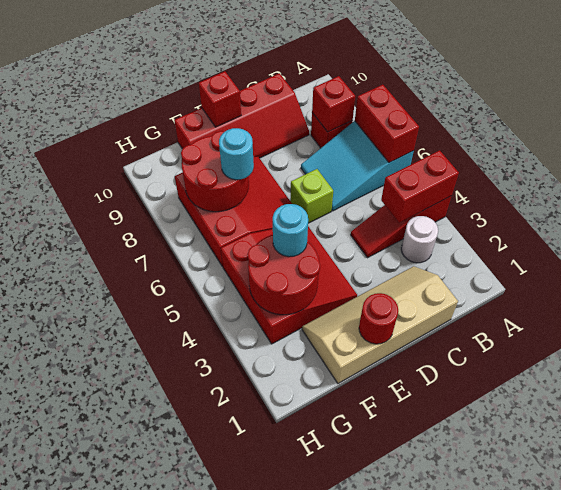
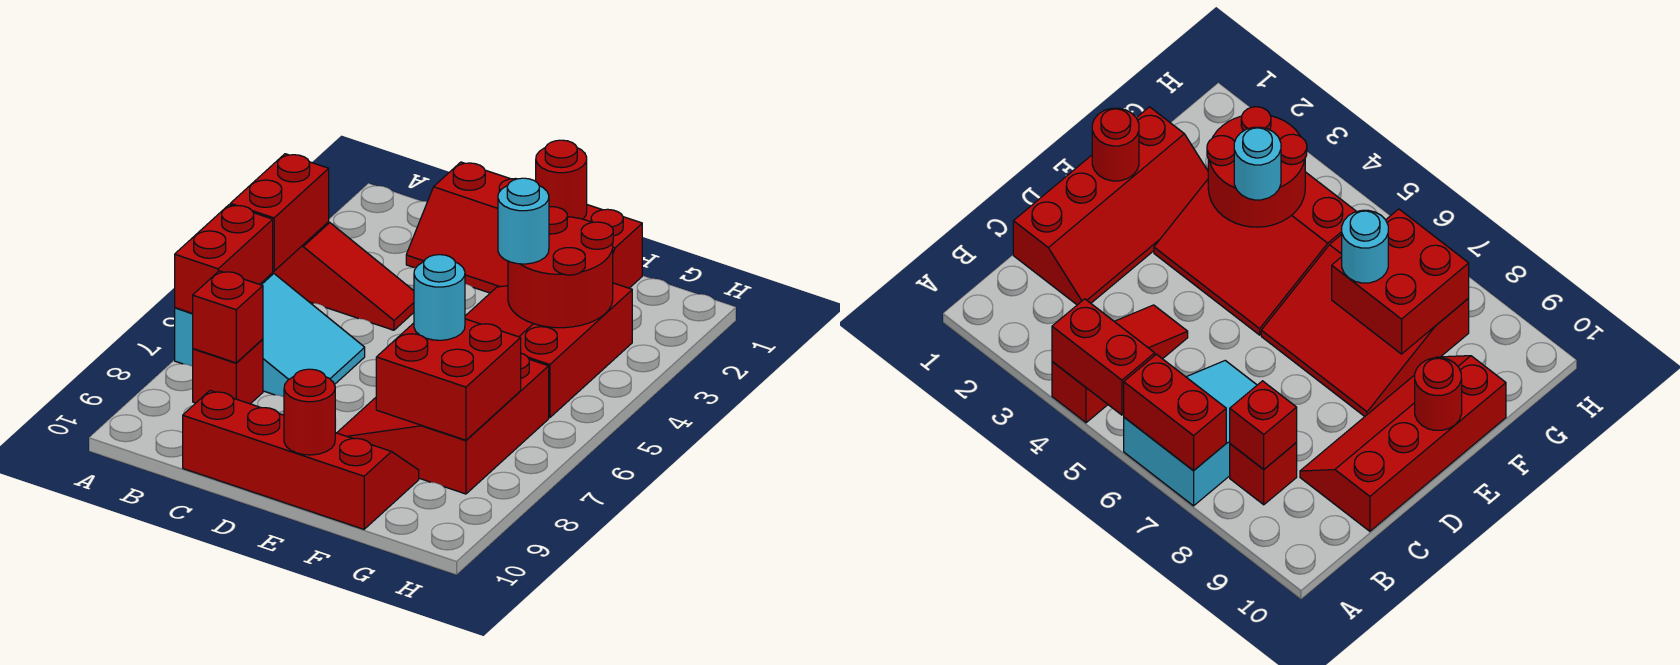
red brick A4:B4 level 2 -> red brick A4:A5 level 2
white round brick B3 level 1 -> none
tan slope C1:F2 level 1 top 1 -> red slope C1:F2 level 1 top 1
lime brick D6 level 1 -> none
red brick E10 level 2 -> red round brick E10 level 2
red round brick F7:G8 level 2 -> red brick F7:G8 level 2

